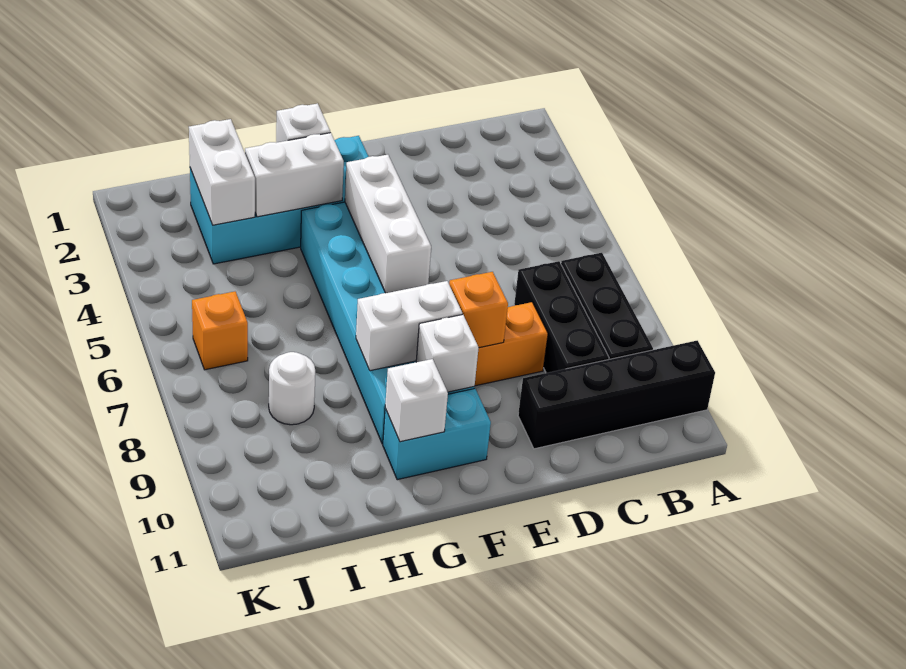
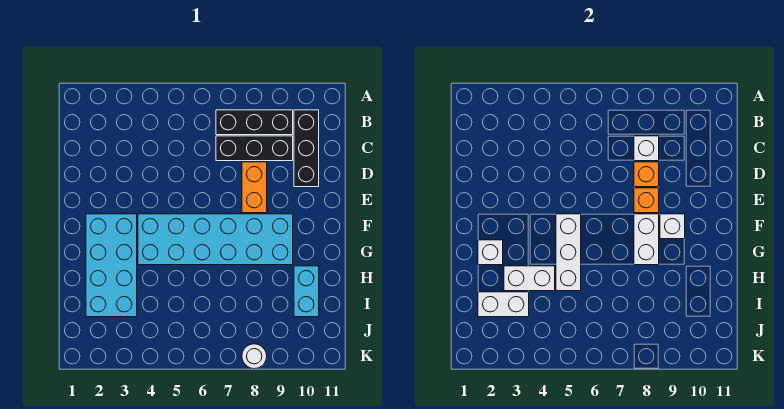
black brick A10:D10 level 1 -> black brick B10:D10 level 1
white brick F4:F6 level 2 -> white brick F5:H5 level 2
cyan brick F10:G10 level 1 -> cyan brick H10:I10 level 1
white brick G3:H3 level 2 -> white brick H3:H4 level 2
white brick G10 level 2 -> white brick C8 level 2
white round brick I8 level 1 -> white round brick K8 level 1
orange brick J6 level 1 -> orange brick D8 level 2

